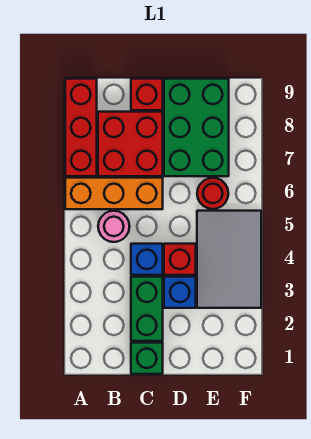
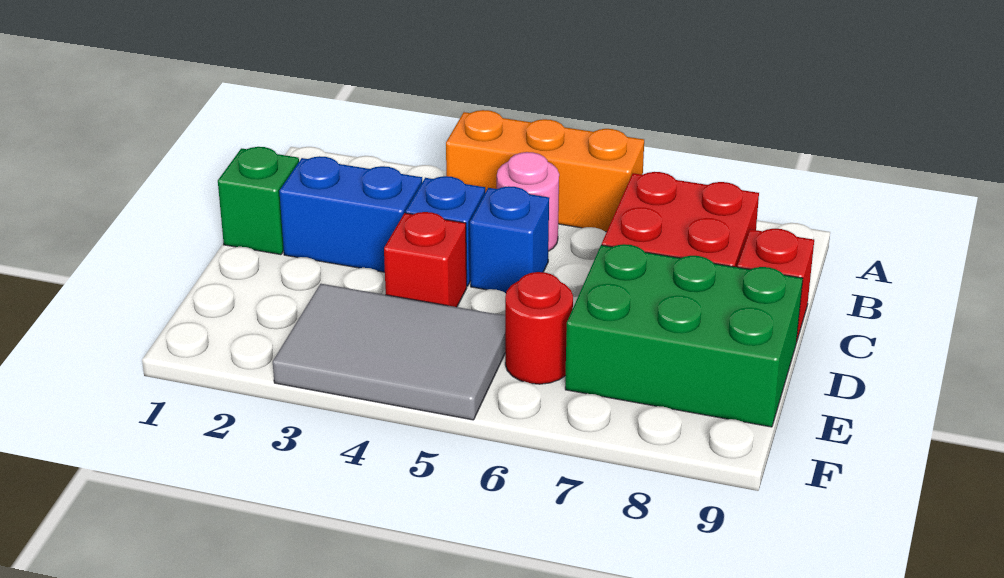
orange brick A6:C6 level 1 -> orange brick A4:A6 level 1
red brick A7:A9 level 1 -> none
green brick C2:C3 level 1 -> blue brick C2:C3 level 1
blue brick D3 level 1 -> blue brick C5 level 1

